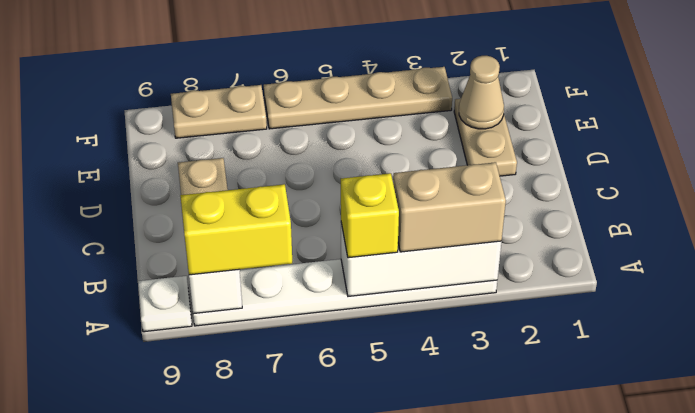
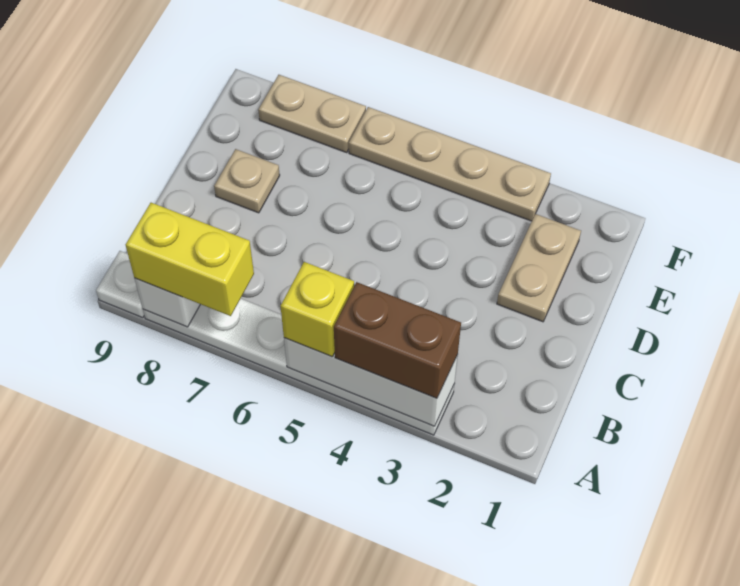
tan brick A3:A4 level 3 -> brown brick A3:A4 level 3
tan cone E2 level 2 -> none

